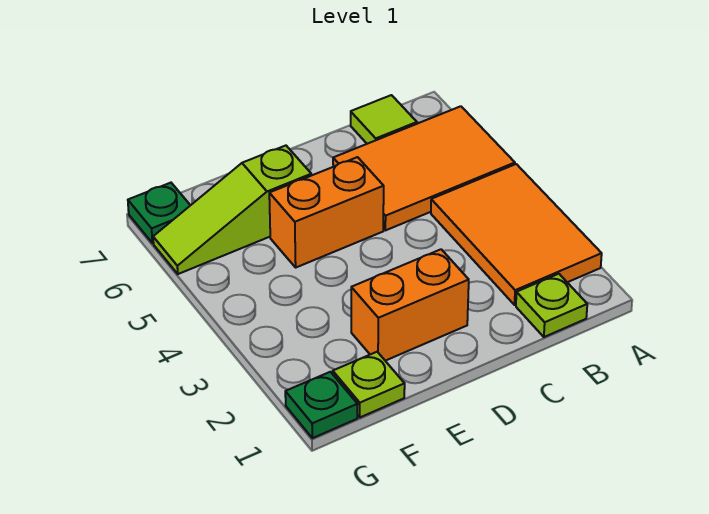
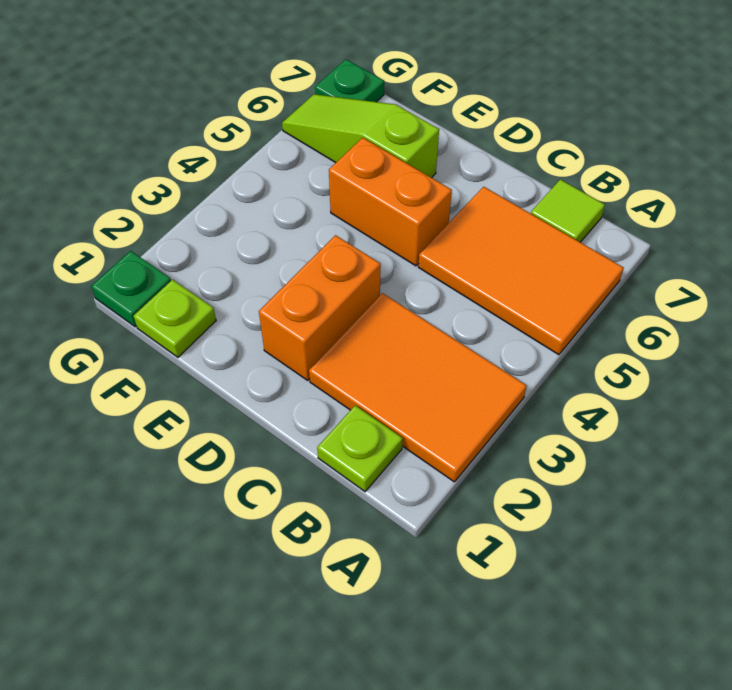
orange tile A2:B4 level 1 -> orange tile A2:C3 level 1
orange brick D2:E2 level 1 -> orange brick D2:D3 level 1

